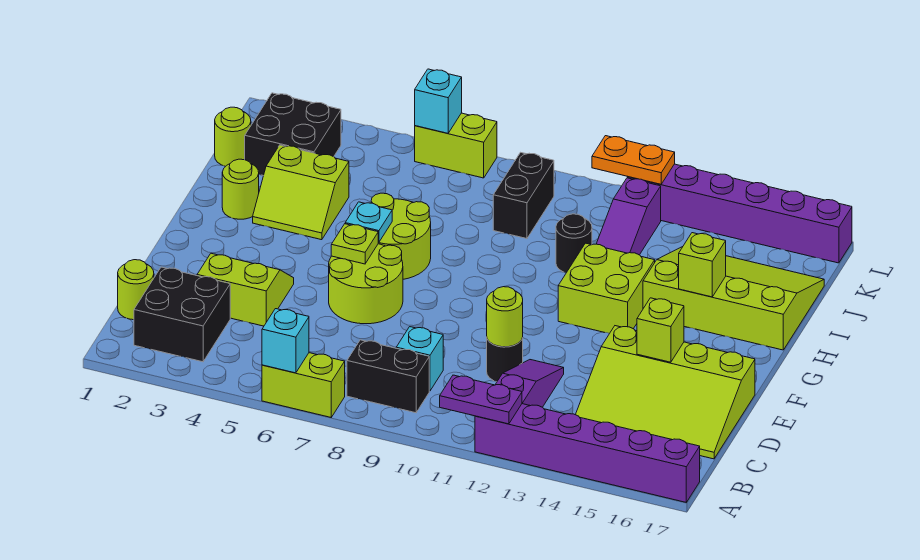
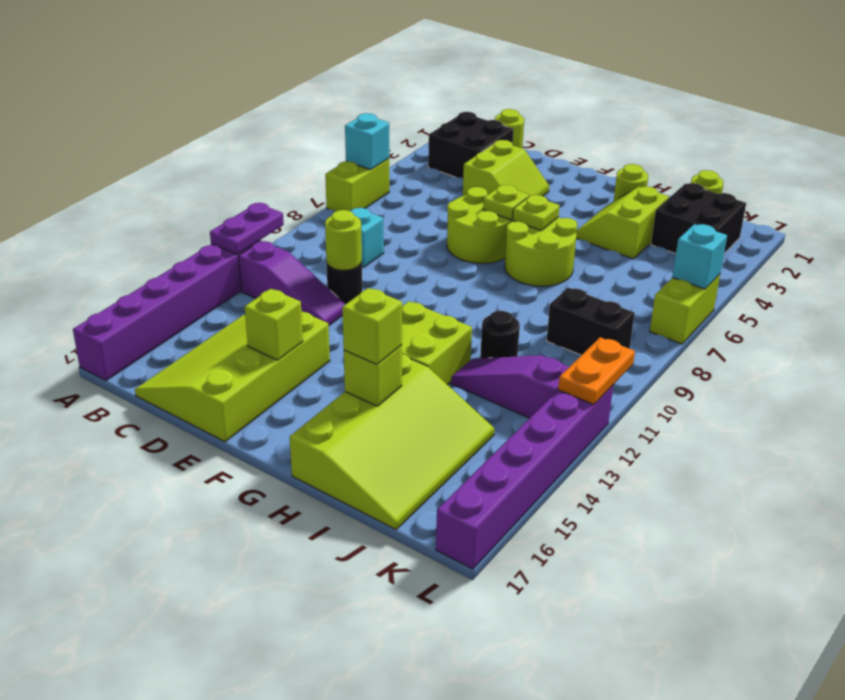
black brick B8:B9 level 1 -> none
cyan plate G6 level 2 -> lime plate G6 level 2
none -> lime brick H15 level 3

